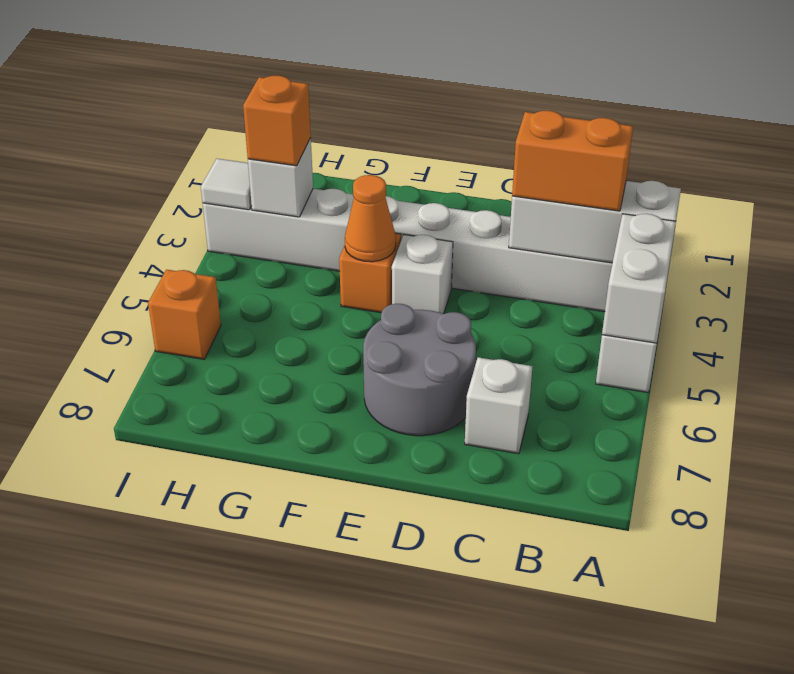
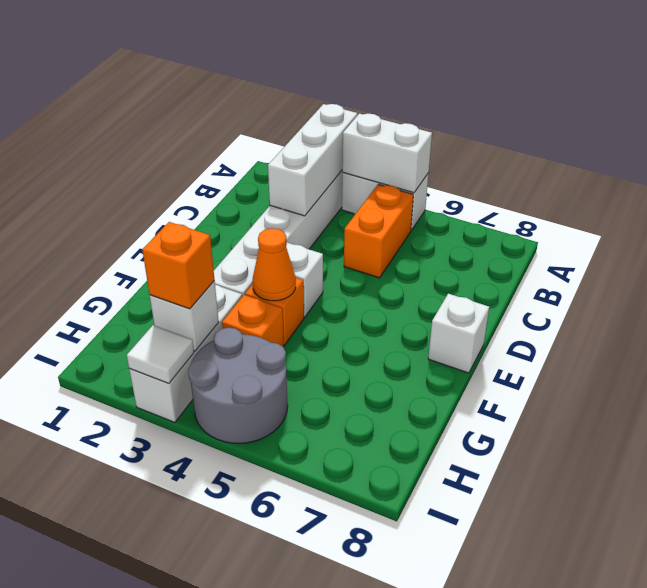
orange brick B3:C3 level 3 -> orange brick B5:C5 level 1
white brick C7 level 1 -> white brick E8 level 1
grey round brick D6:E7 level 1 -> grey round brick H4:I5 level 1
orange brick I6 level 1 -> orange brick G4 level 1

